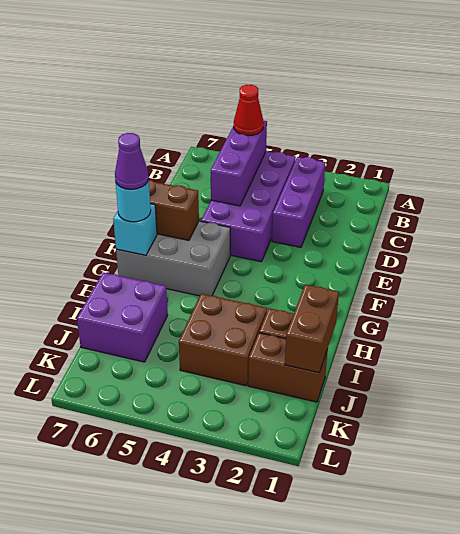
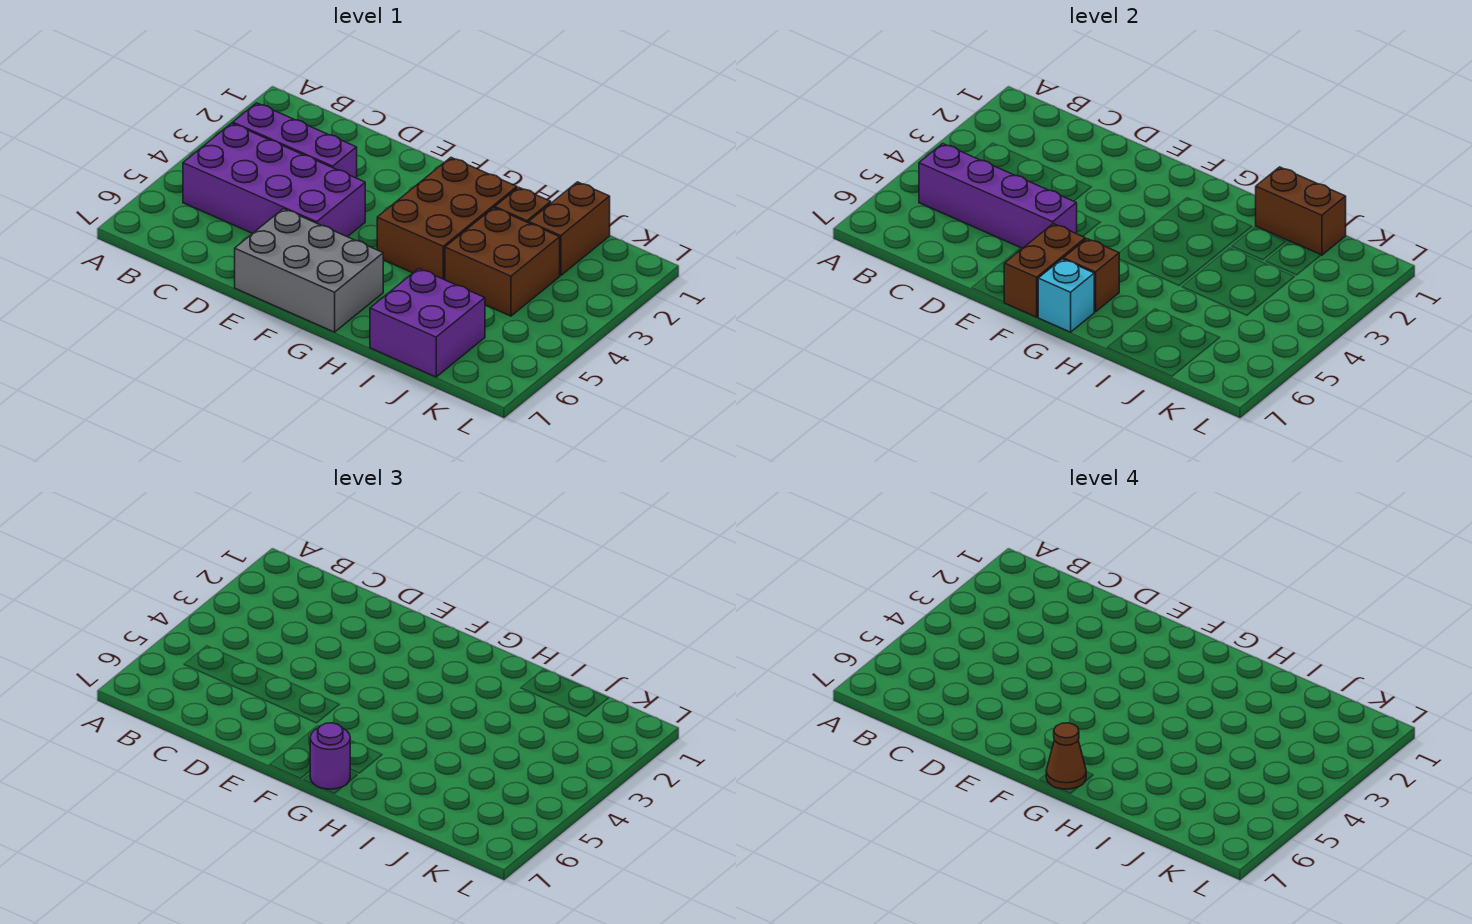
purple brick B5:D5 level 2 -> purple brick B5:E5 level 2
red cone B5 level 3 -> none
grey brick F5:G7 level 1 -> grey brick E6:G7 level 1
none -> brown brick G2:H4 level 1
none -> brown brick G6 level 2
cyan round brick G7 level 3 -> purple round brick G7 level 3
purple cone G7 level 4 -> brown cone G7 level 4

